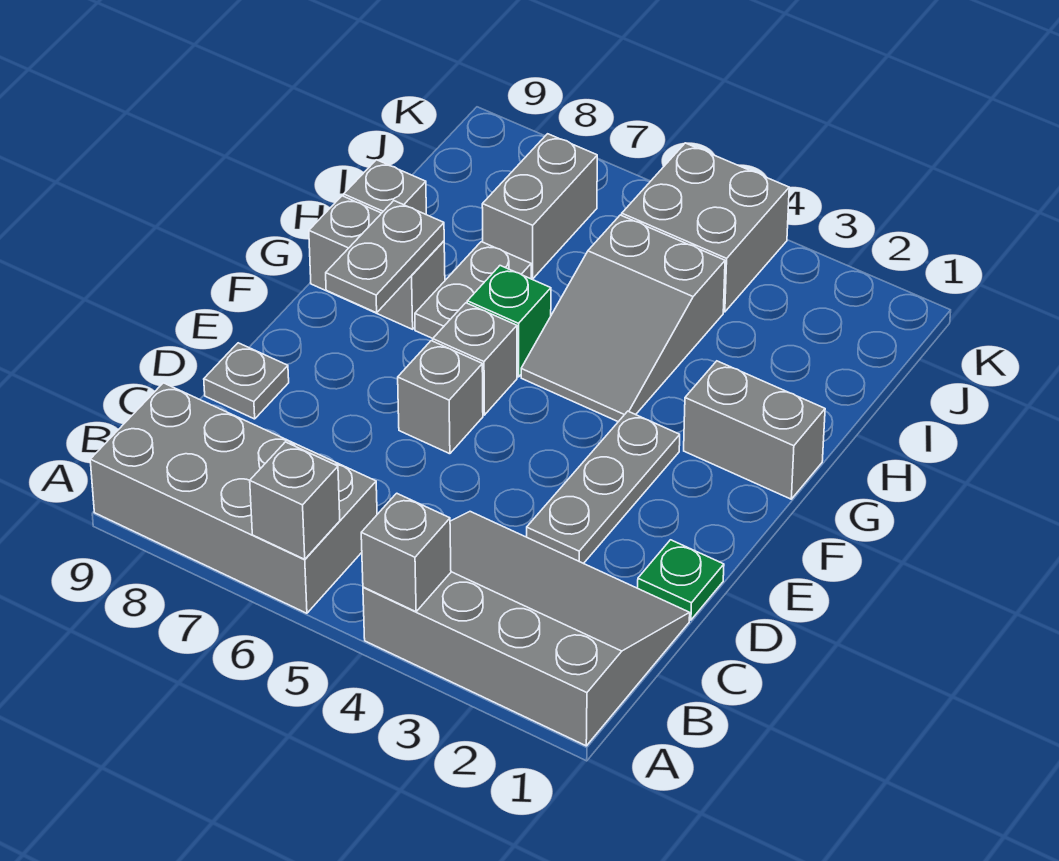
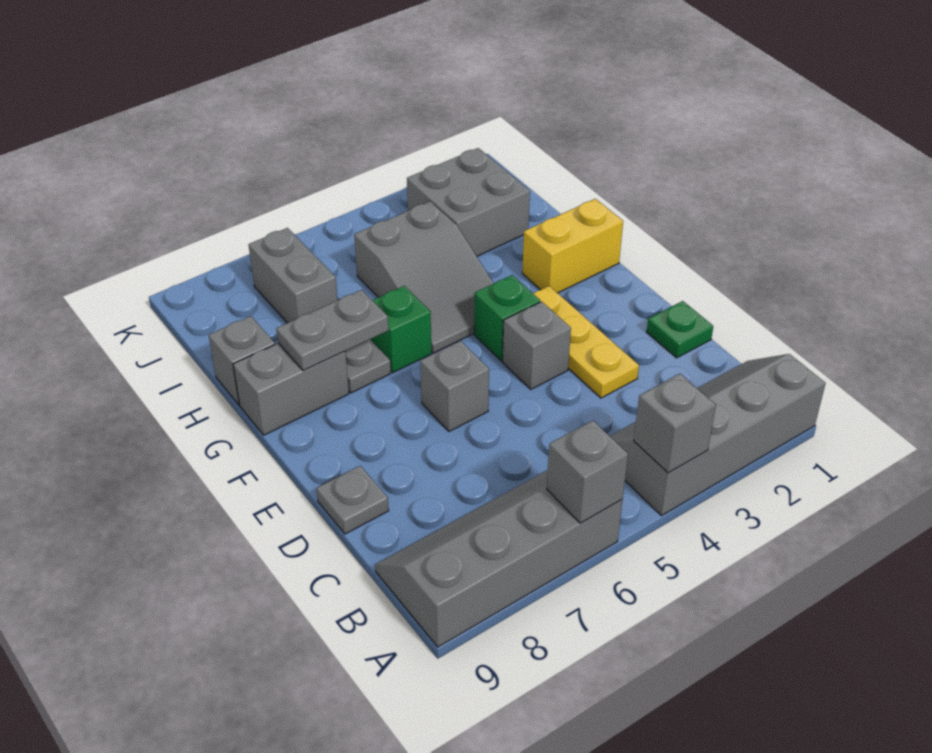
grey slope A1:C4 level 1 top A -> grey slope A1:B4 level 1 top A
grey brick A6:B9 level 1 -> grey slope A6:B9 level 1 top A
grey plate D3:F3 level 1 -> yellow plate D3:F3 level 1
none -> green brick F4 level 1
grey brick F6 level 1 -> grey brick E4 level 1
grey plate F8:G8 level 2 -> grey plate G7:G8 level 2
grey brick G1:G2 level 1 -> yellow brick G1:G2 level 1
grey brick J4:K5 level 1 -> grey brick I2:J3 level 1

